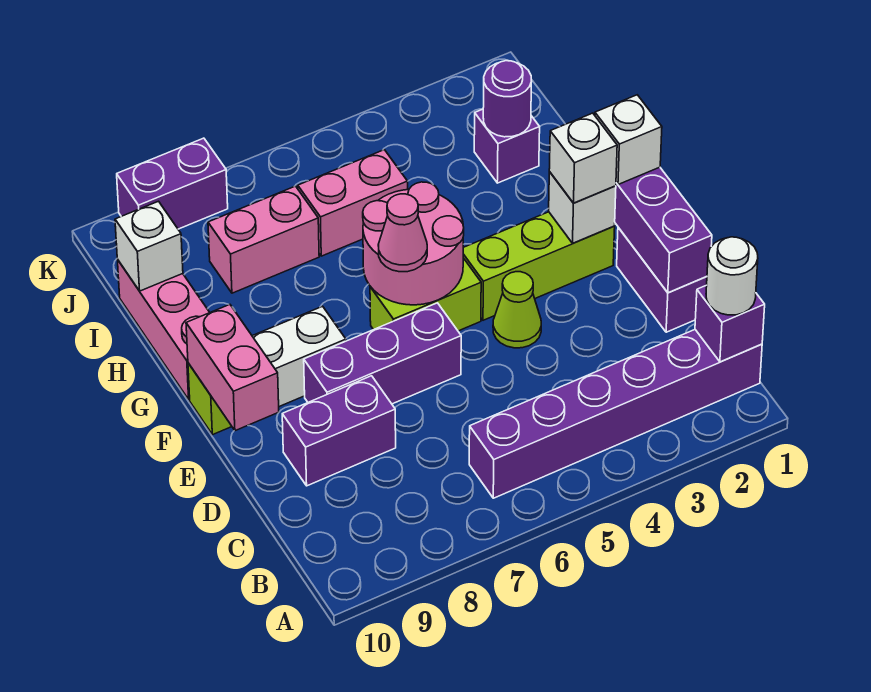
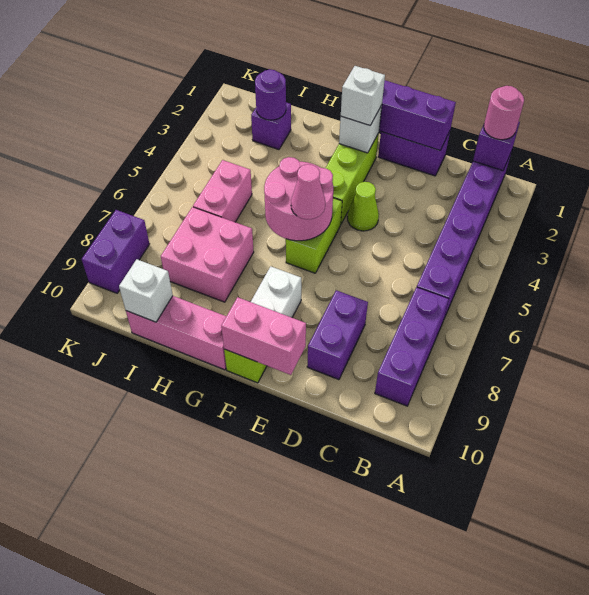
white round brick B1 level 3 -> pink round brick B1 level 3
purple brick E6:E8 level 1 -> purple brick B7:B9 level 1
white brick F1 level 3 -> none
pink brick I7:I8 level 1 -> pink brick H7:I8 level 1

